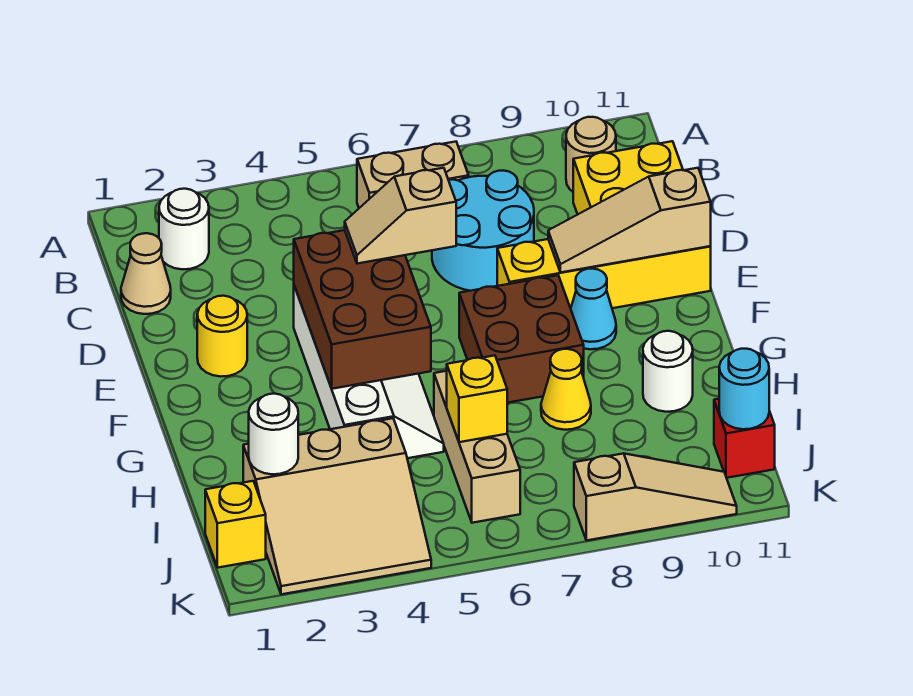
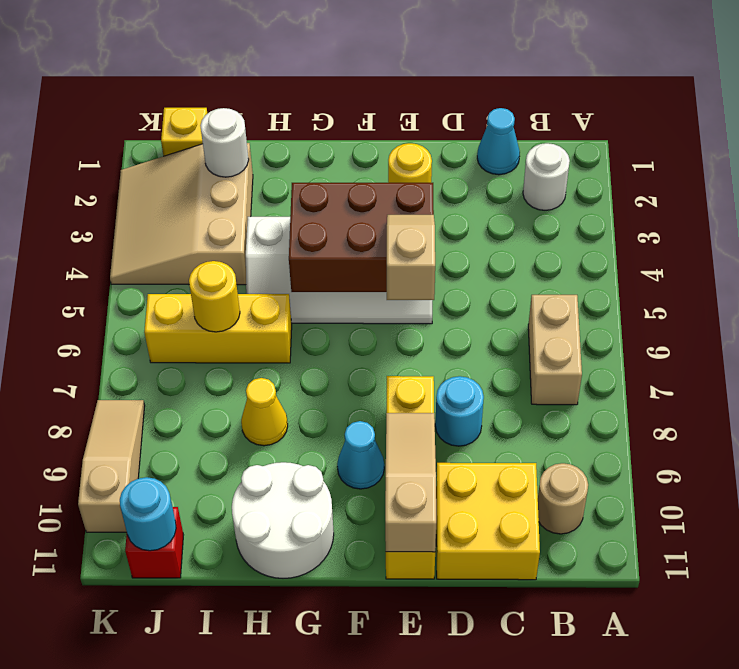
tan cone C1 level 1 -> cyan cone C1 level 1
cyan round brick C7:D8 level 1 -> cyan round brick D8 level 1
brown brick F7:G8 level 1 -> none
tan brick H6:J6 level 1 -> yellow brick H6:J6 level 1
white round brick H10 level 1 -> white round brick G10:H11 level 1
yellow brick I6 level 2 -> yellow round brick I6 level 2
tan slope K8:K10 level 1 top 8 -> tan slope K8:K10 level 1 top 10

